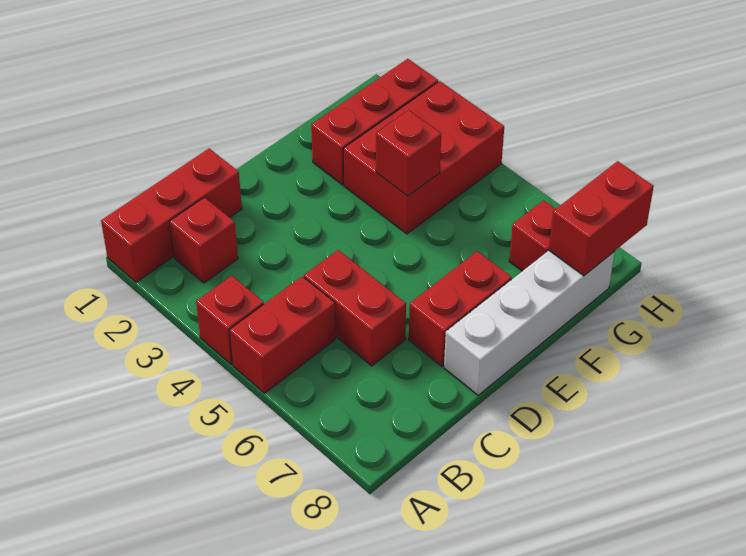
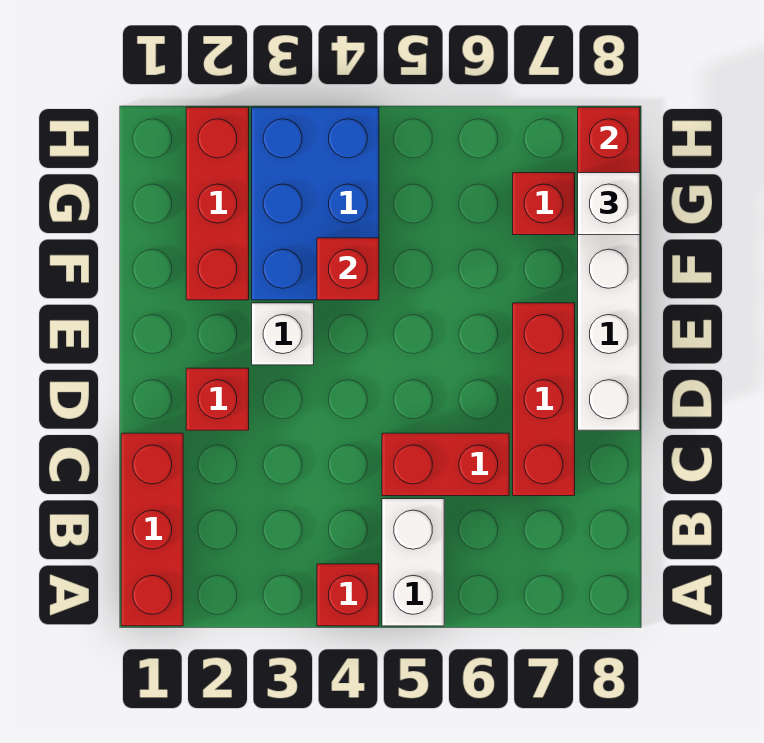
red brick A5:B5 level 1 -> white brick A5:B5 level 1
red brick B2 level 1 -> red brick D2 level 1
red brick D7:E7 level 1 -> red brick C7:E7 level 1
none -> white brick E3 level 1
red brick F3:H4 level 1 -> blue brick F3:H4 level 1
none -> white brick G8 level 3

